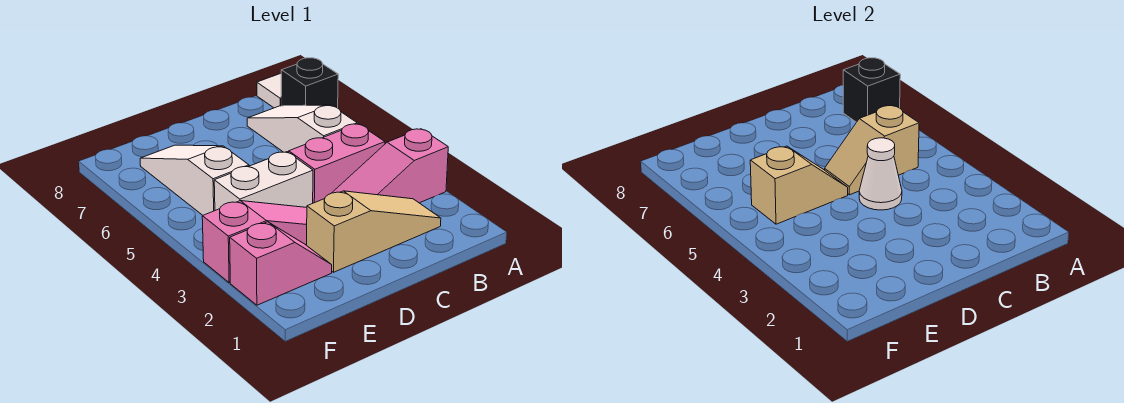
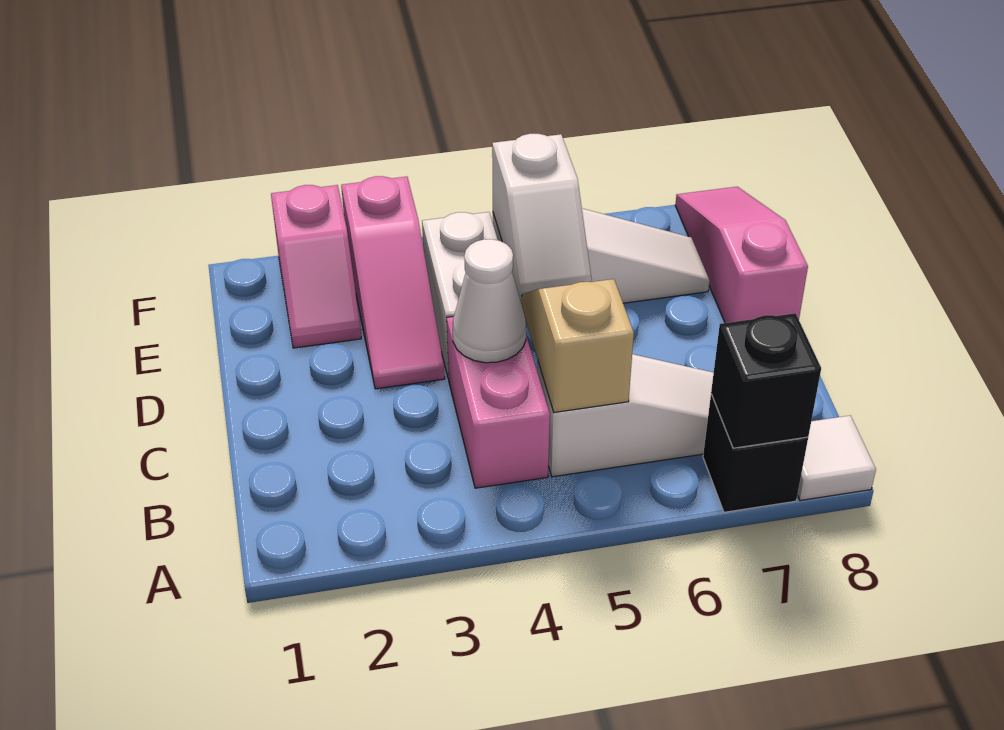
pink slope A3:C3 level 1 top A -> pink slope D8:F8 level 1 top D
tan slope B2:D2 level 1 top D -> none
tan slope D5:E5 level 2 top E -> white slope D5:E5 level 2 top E

